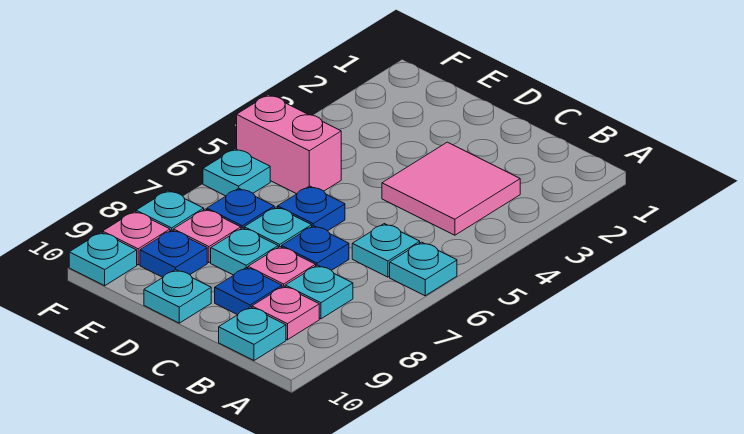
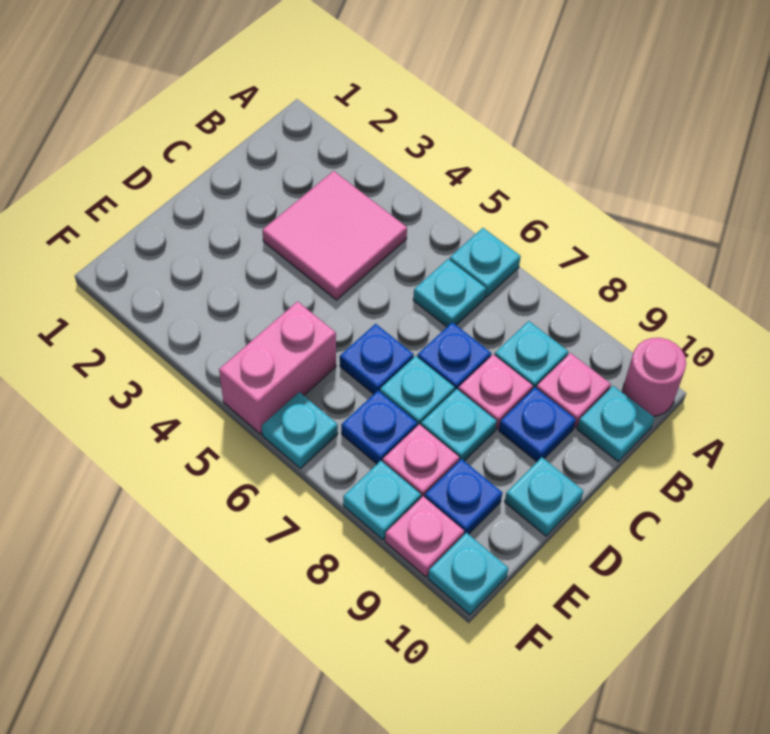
none -> pink round brick A10 level 1

